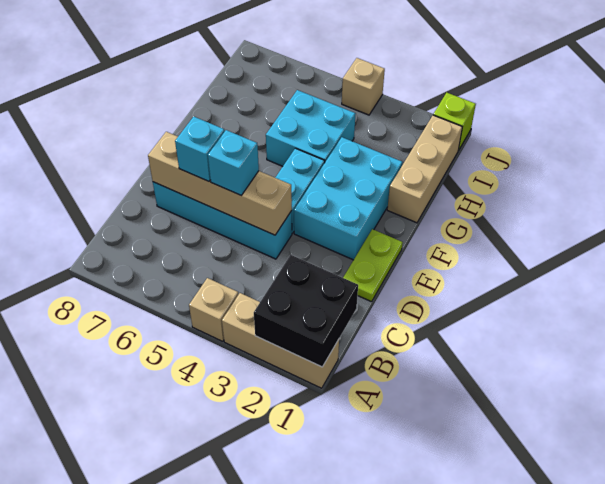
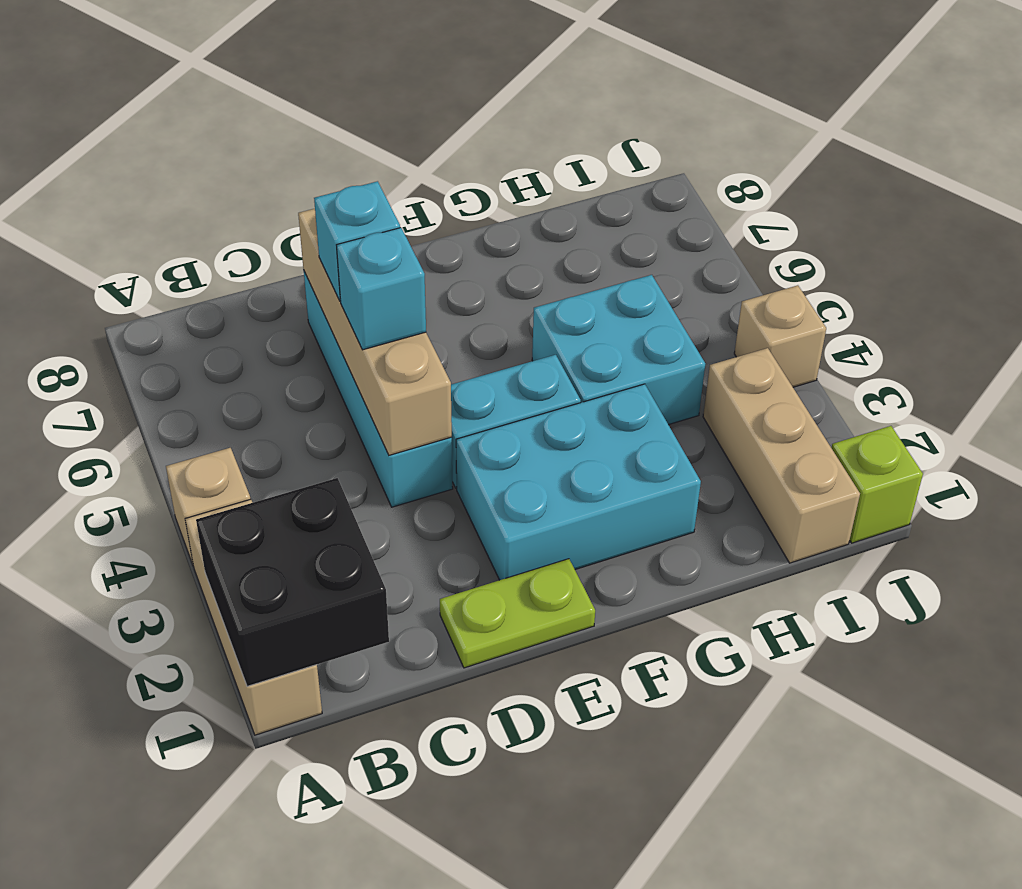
tan brick G1:I1 level 1 -> tan brick I1:I3 level 1

